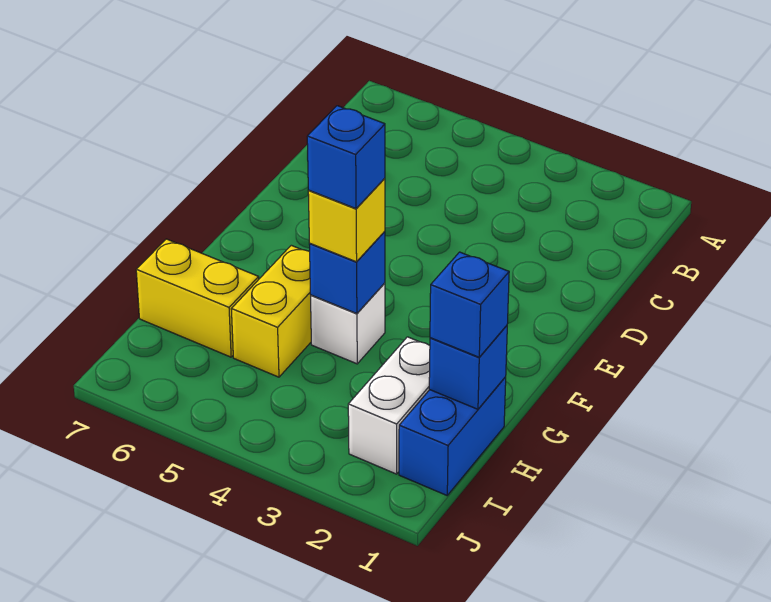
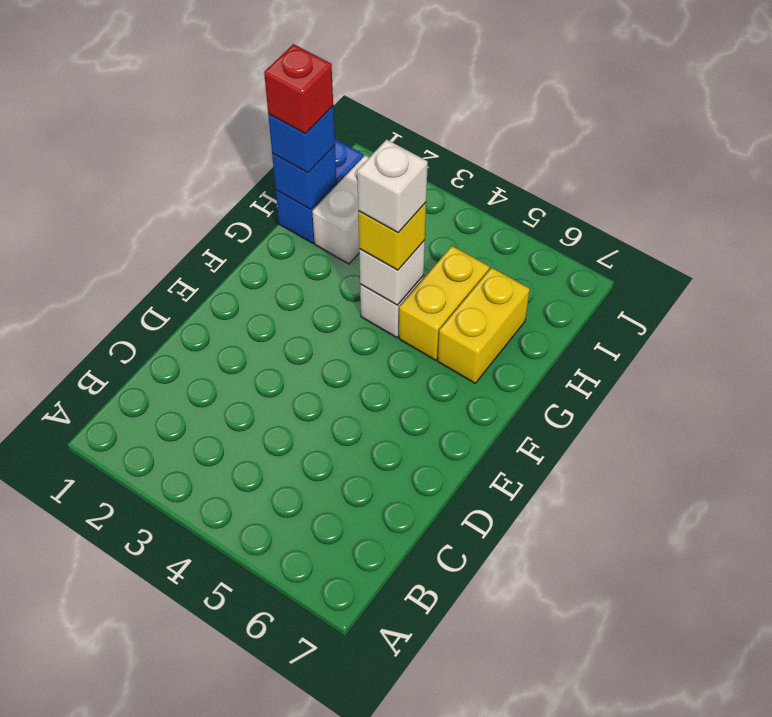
blue brick G4 level 2 -> white brick G4 level 2
blue brick G4 level 4 -> white brick G4 level 4
none -> red brick H1 level 4
yellow brick H6:H7 level 1 -> yellow brick G6:H6 level 1

